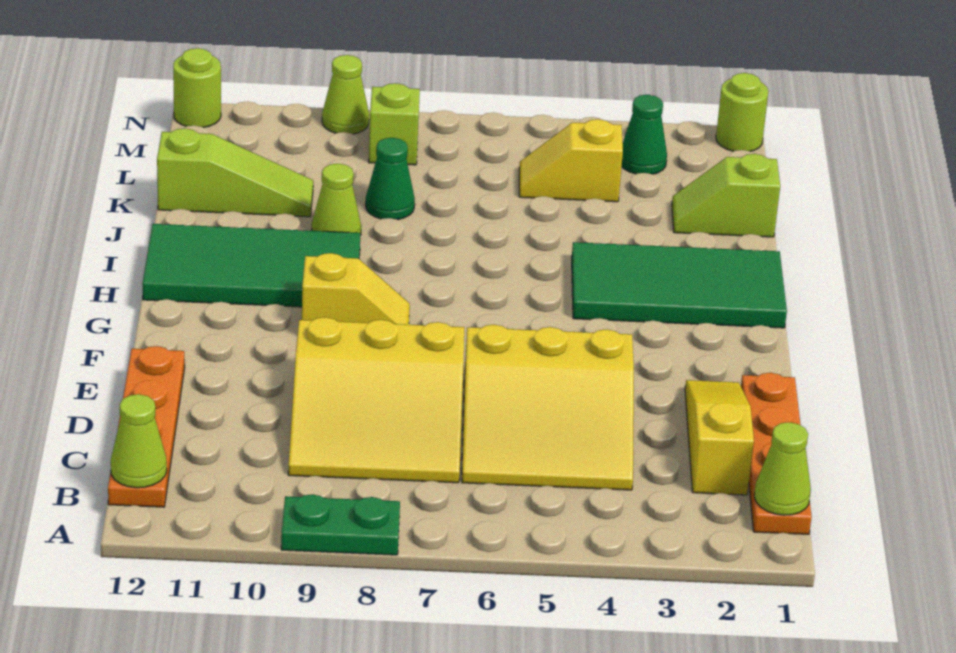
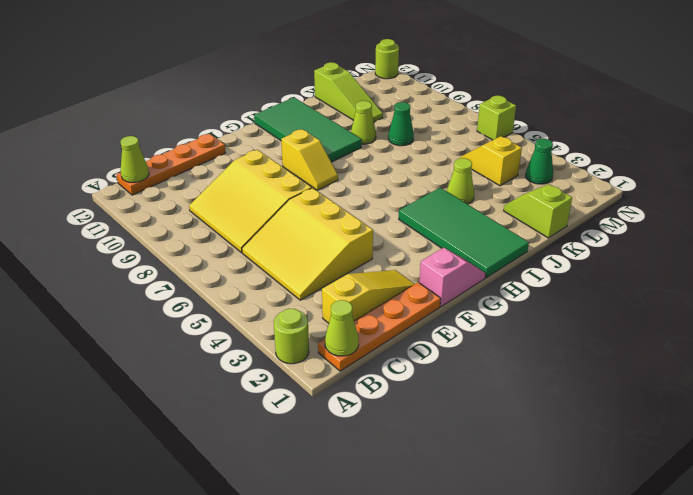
green plate A8:A9 level 1 -> none
none -> pink slope F1:G1 level 1 top F
lime brick M8 level 1 -> lime brick N6 level 1
lime round brick N1 level 1 -> lime round brick A2 level 1
lime cone N9 level 1 -> lime cone J4 level 1

